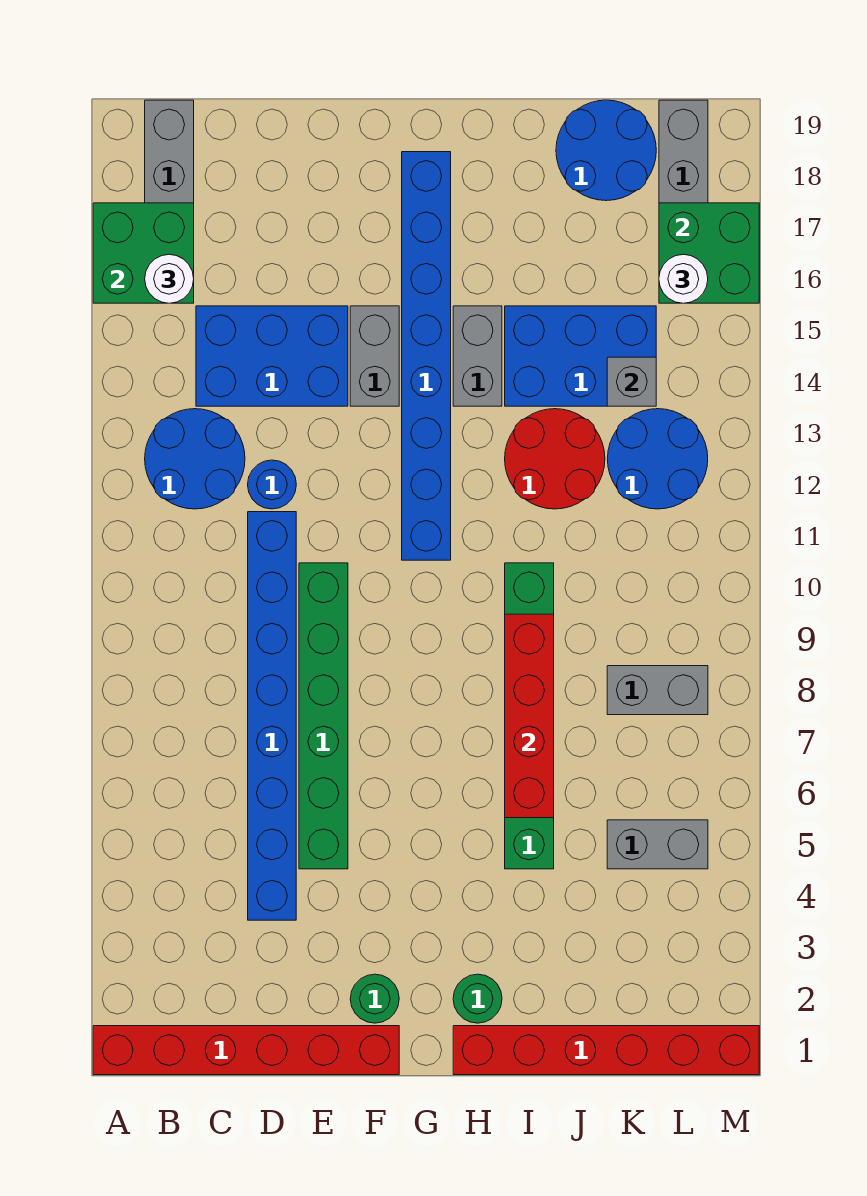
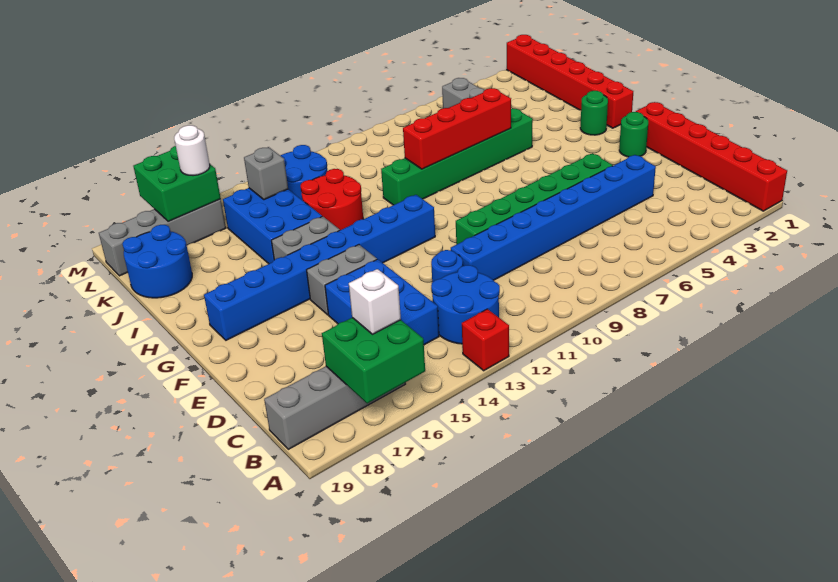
none -> red brick A13 level 1
white round brick B16 level 3 -> white brick B16 level 3
grey brick K8:L8 level 1 -> none

